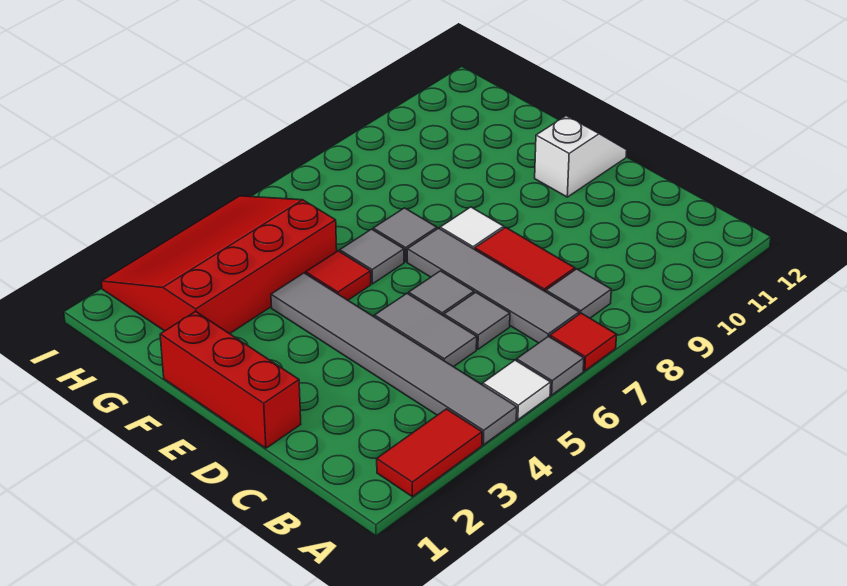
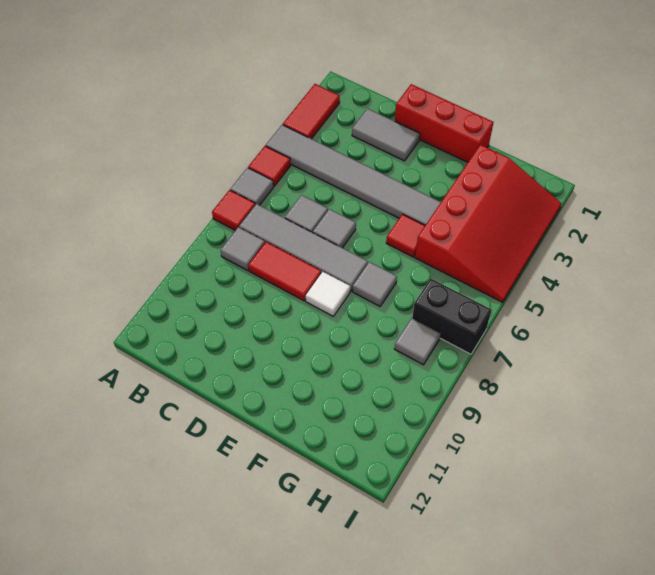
white tile A5 level 1 -> red tile A5 level 1
grey tile C5:D5 level 1 -> grey tile C2:D2 level 1
white slope E11:E12 level 1 top 11 -> none
grey tile F6 level 1 -> grey tile H8 level 1
none -> black brick H7:I7 level 1

